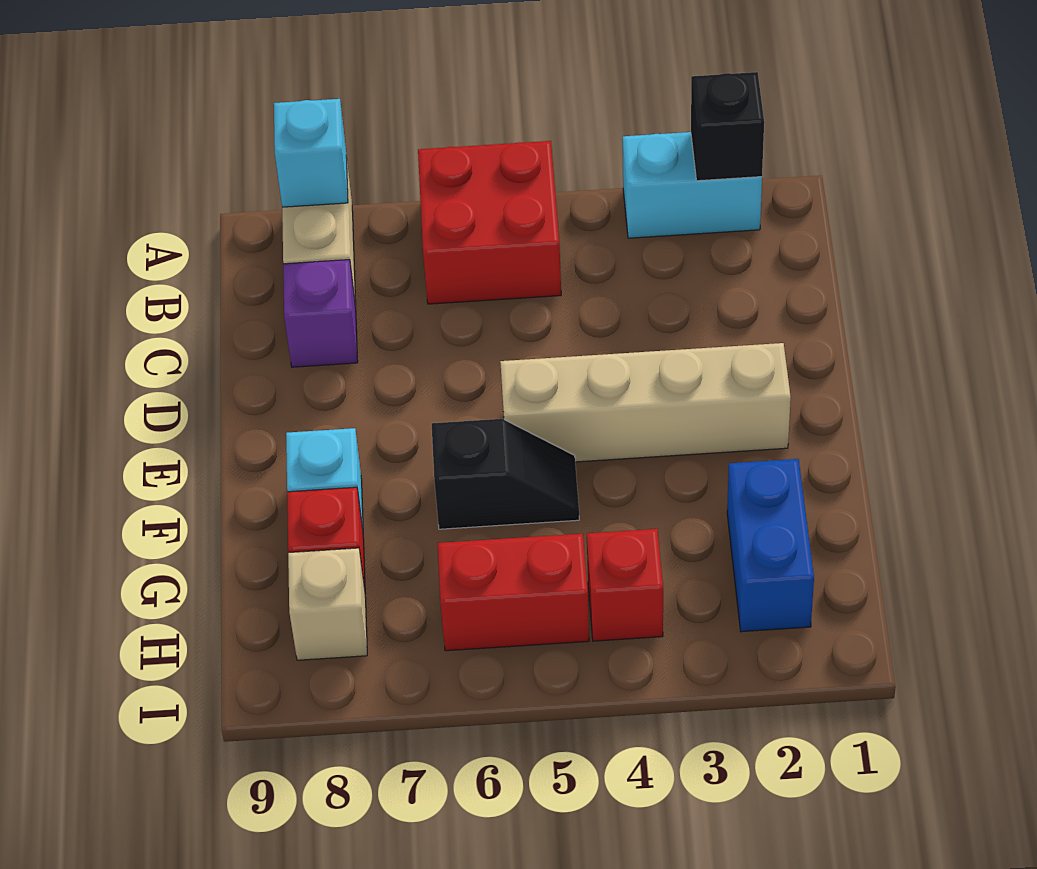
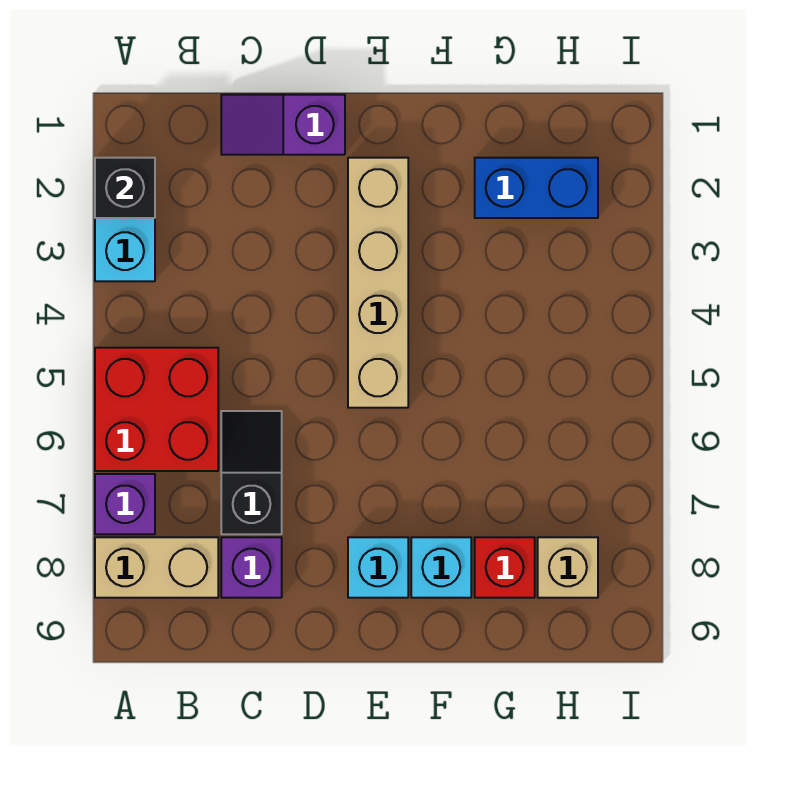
none -> purple brick A7 level 1
cyan brick A8 level 2 -> cyan brick E8 level 1
none -> purple slope C1:D1 level 1 top D
black slope F5:F6 level 1 top 6 -> black slope C6:C7 level 1 top 7
red brick H4 level 1 -> none
red brick H5:H6 level 1 -> none

